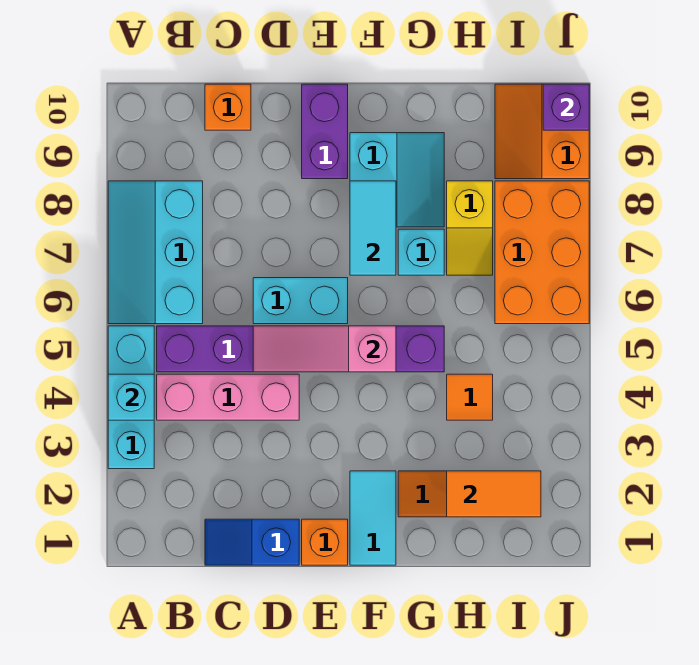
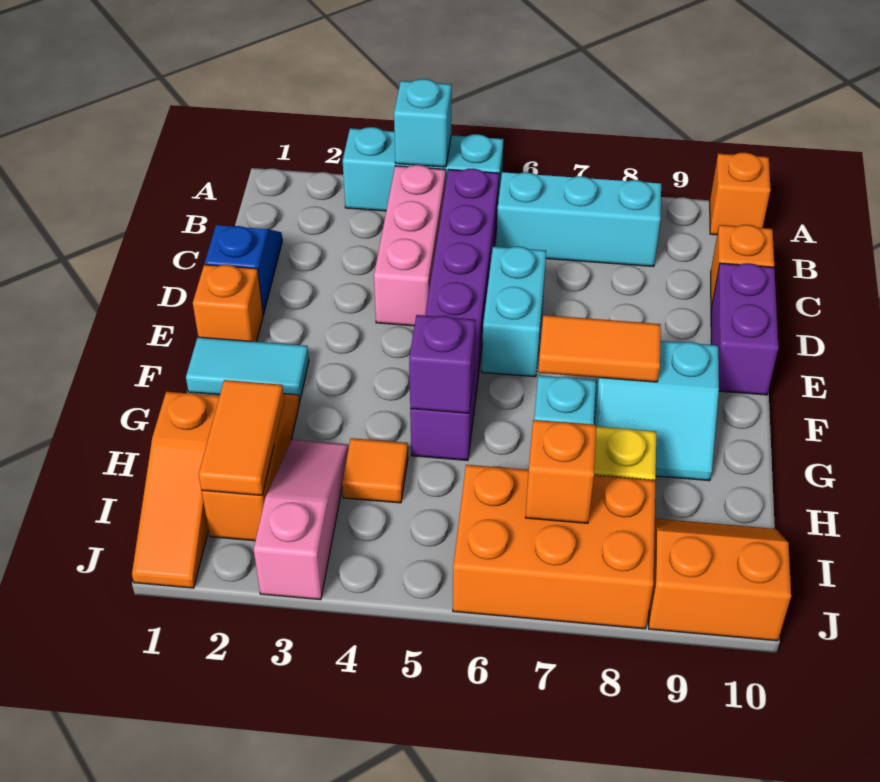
none -> orange brick A10 level 1
pink slope D5:F5 level 2 top F -> pink slope H3:J3 level 1 top J
purple brick E9:E10 level 1 -> purple brick D10:E10 level 1
cyan tile F7:F8 level 2 -> orange tile F7:F8 level 2
none -> orange slope H1:J1 level 1 top H
none -> orange brick I7 level 2
purple brick J10 level 2 -> purple brick G5 level 2

